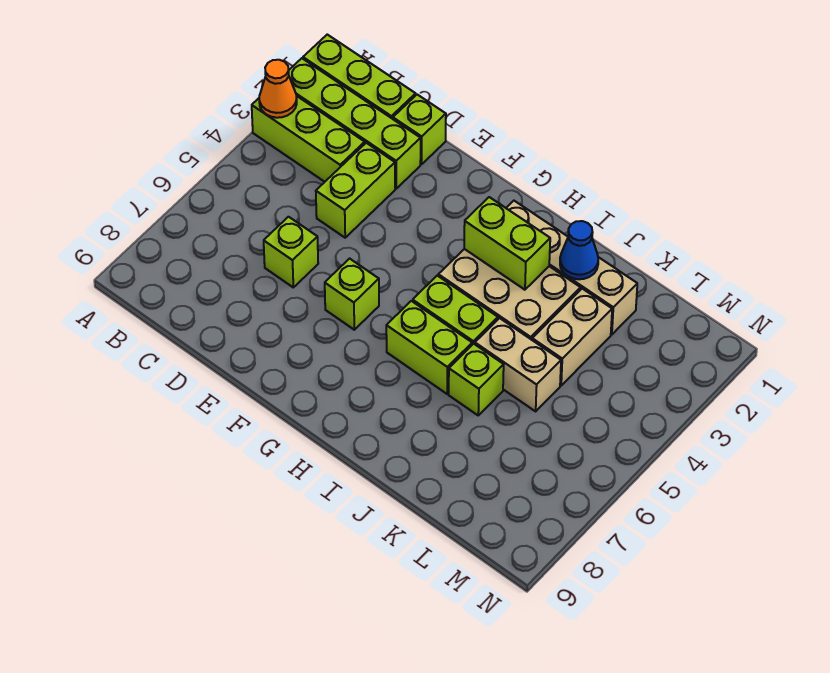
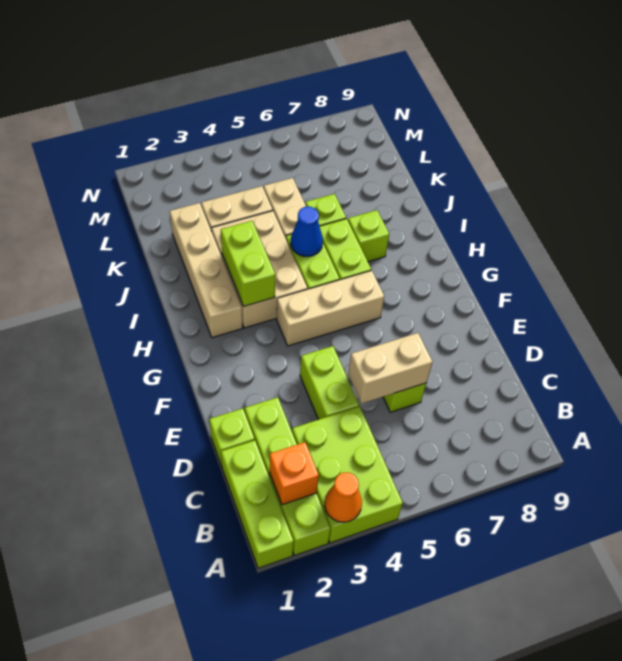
lime brick A3:C3 level 1 -> lime brick A3:C4 level 1
none -> orange brick B2 level 2
lime brick D3:D4 level 1 -> lime brick D4:E4 level 1
none -> tan brick D5:D6 level 2
lime brick F6 level 1 -> lime brick I7 level 1
none -> tan brick G4:G6 level 1
blue cone J2 level 2 -> blue cone I5 level 2

